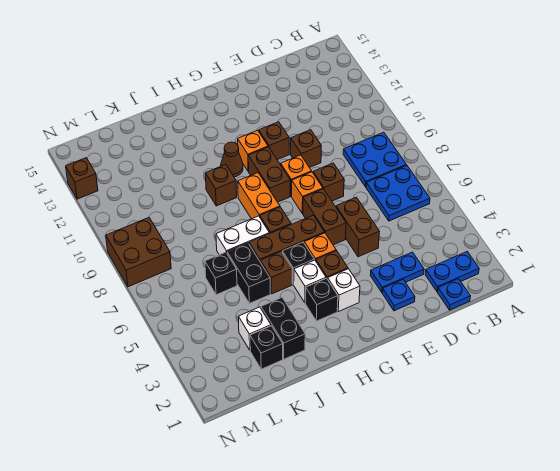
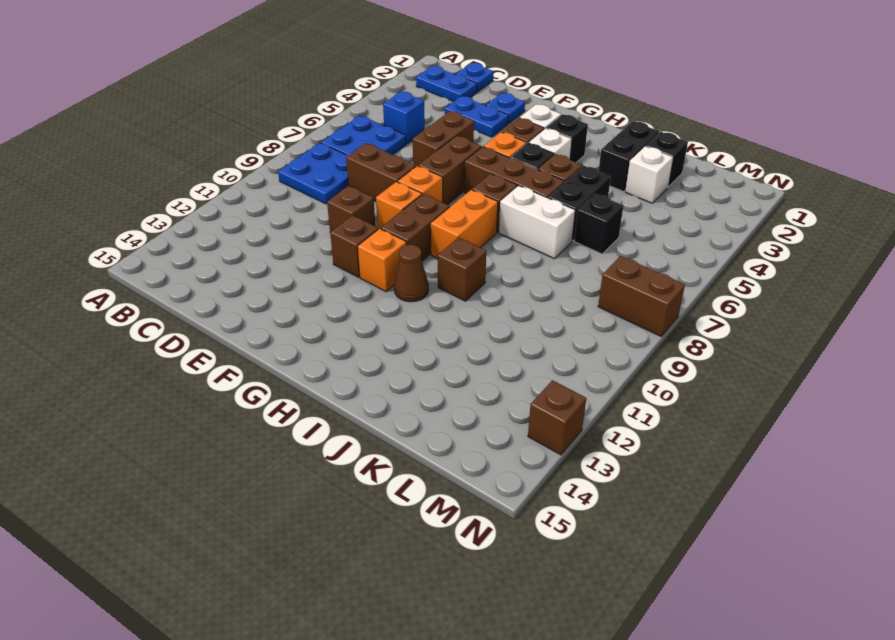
none -> blue brick C5 level 1
brown brick E8 level 1 -> brown brick D8:E8 level 1
brown brick M8:N9 level 1 -> brown brick M8:N8 level 1

